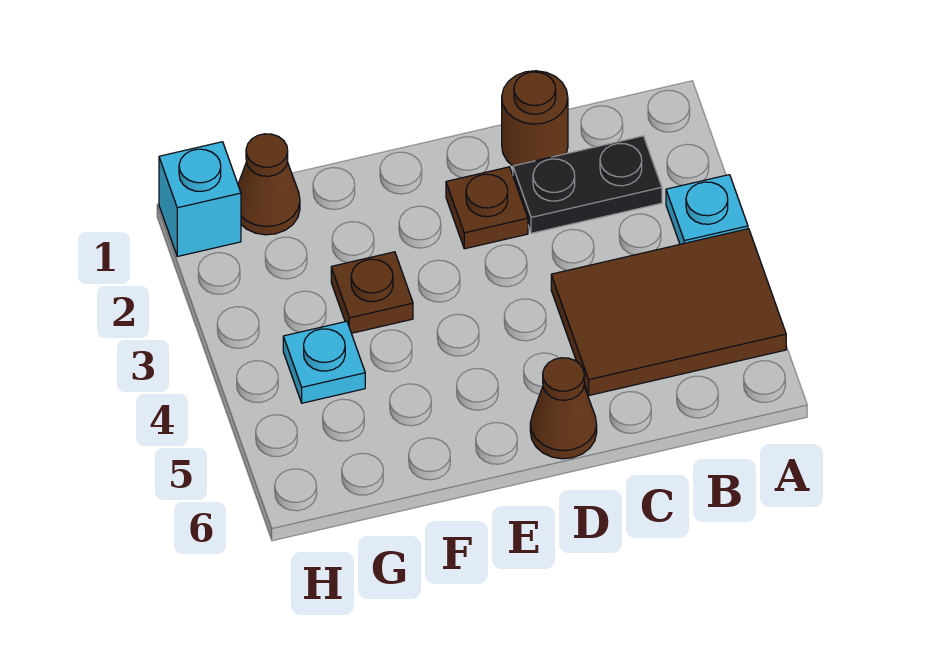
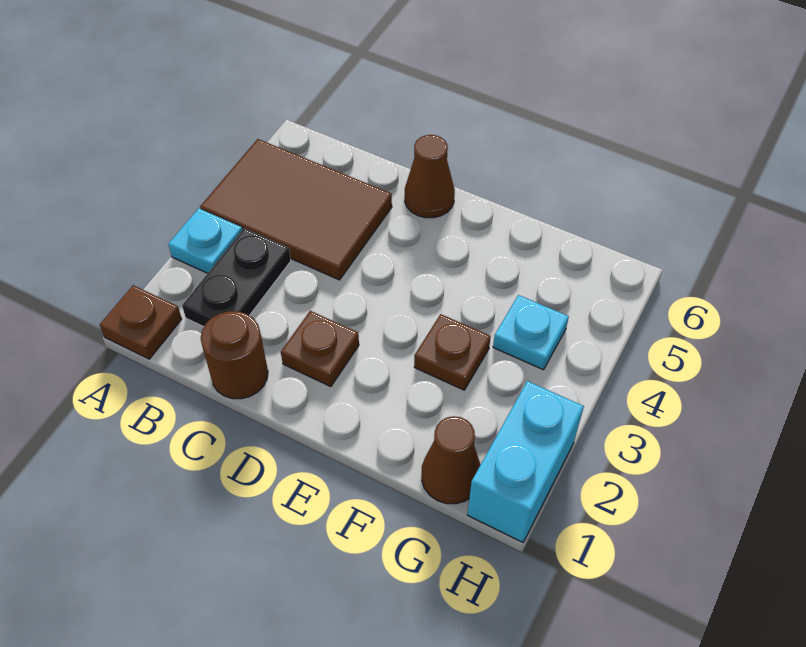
none -> brown plate A1 level 1
black plate B2:C2 level 1 -> black plate B2:B3 level 1
cyan brick H1 level 1 -> cyan brick H1:H2 level 1

